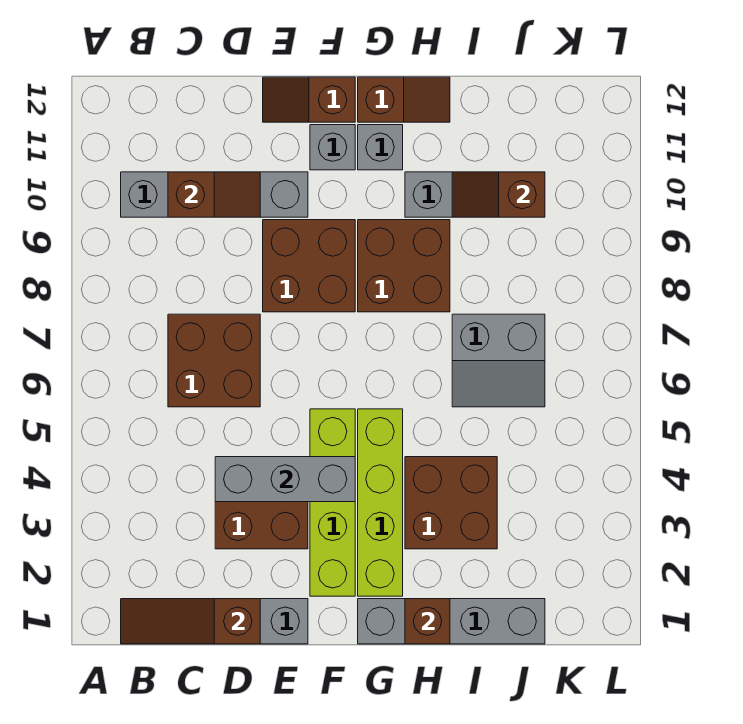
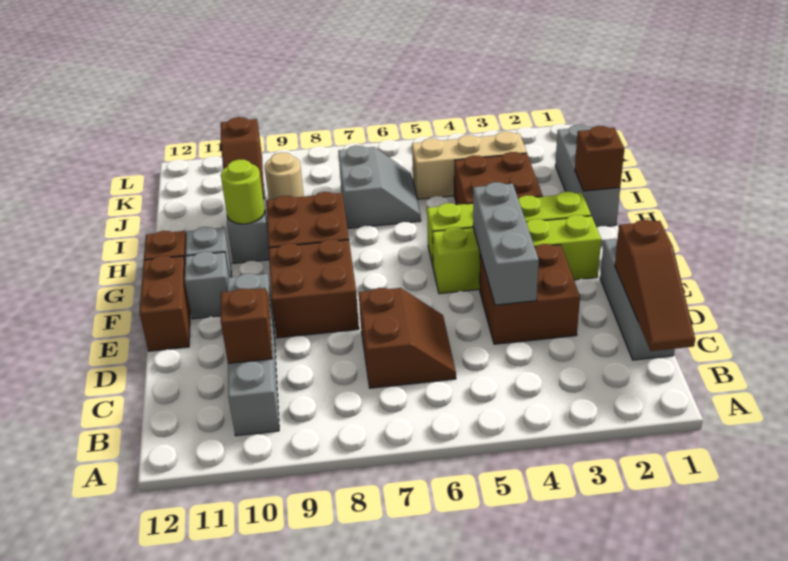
brown brick C6:D7 level 1 -> brown slope C6:D7 level 1 top 7
brown slope E12:F12 level 1 top F -> brown brick E12:F12 level 1
grey brick G1:J1 level 1 -> grey brick H1:J1 level 1
none -> lime round brick H10 level 2
none -> tan brick J3:J5 level 1
none -> tan round brick J9 level 1

